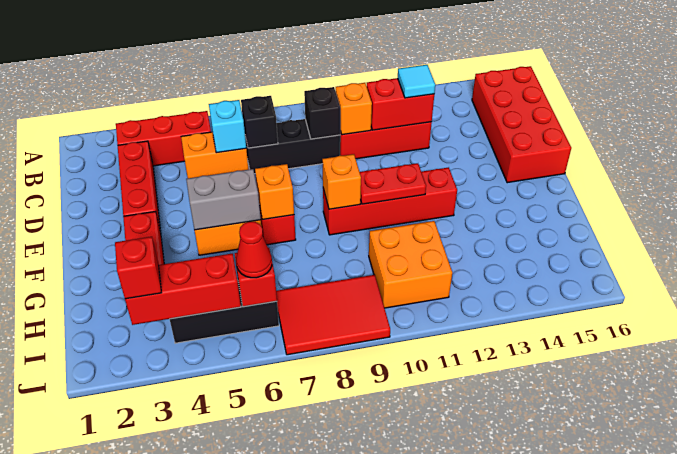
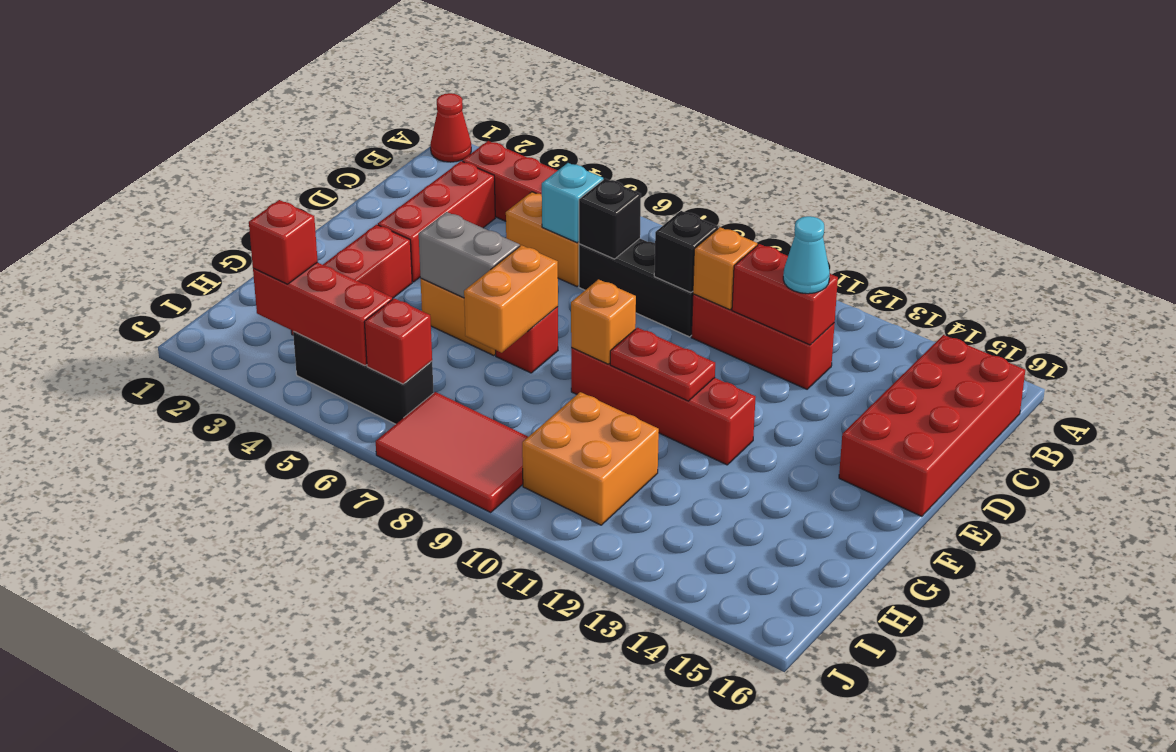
cyan tile C12 level 3 -> cyan cone C12 level 3
orange brick F7 level 2 -> orange brick F7:G7 level 2
red cone I6 level 3 -> red cone A1 level 1

